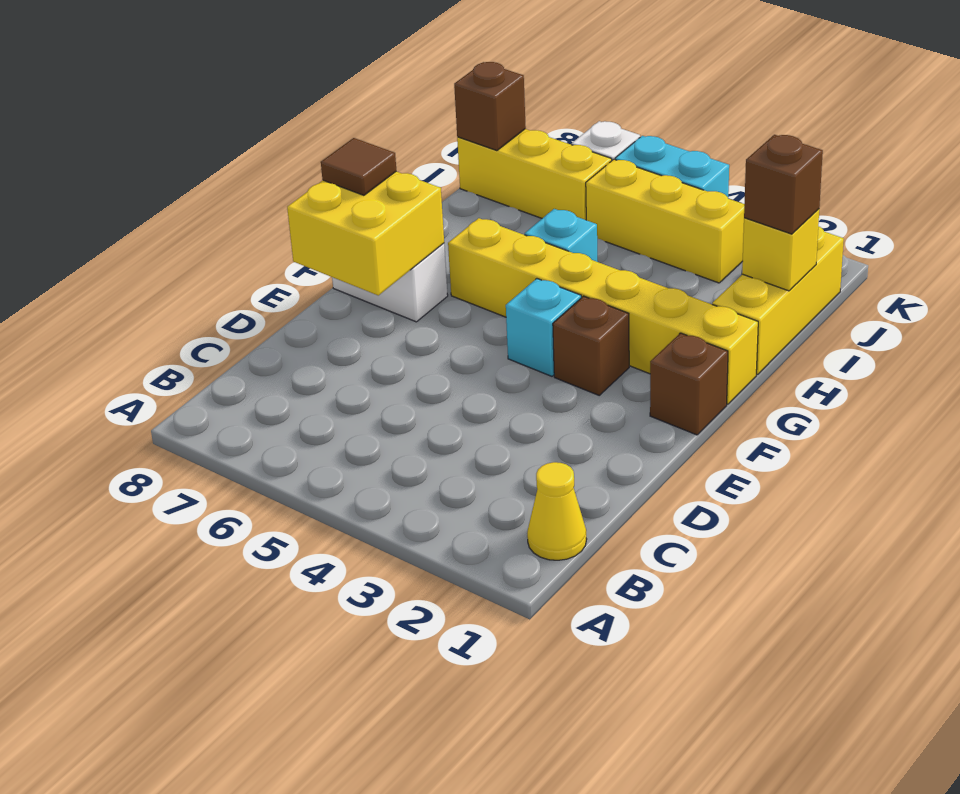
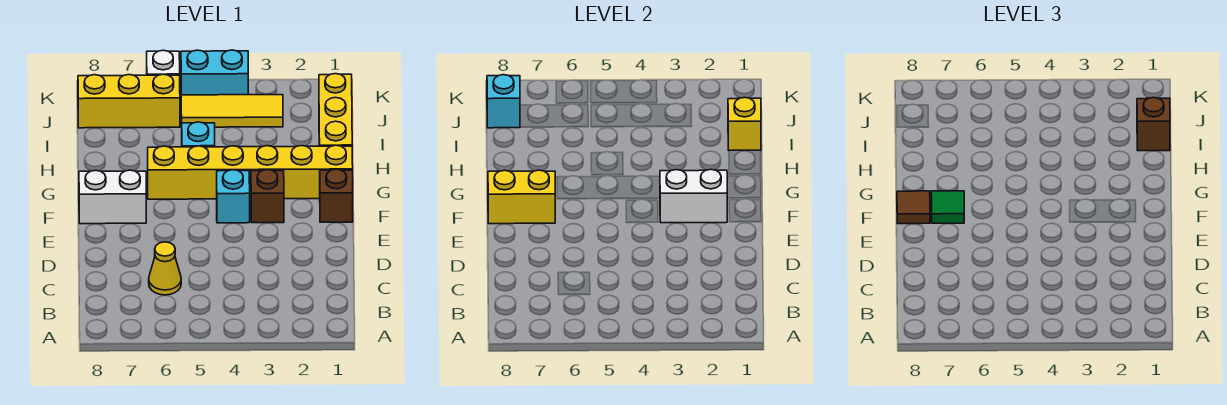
yellow cone B1 level 1 -> yellow cone C6 level 1
yellow brick E7:F8 level 2 -> yellow brick F7:F8 level 2
none -> white brick F2:F3 level 2
none -> green tile F7 level 3
yellow brick J3:J5 level 1 -> yellow tile J3:J5 level 1
brown brick J8 level 2 -> cyan brick J8 level 2

